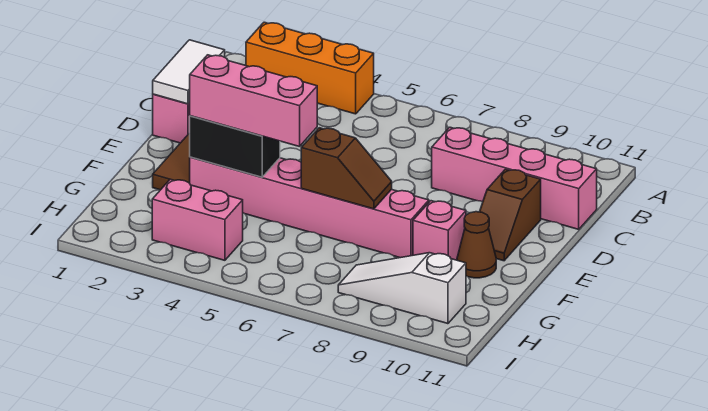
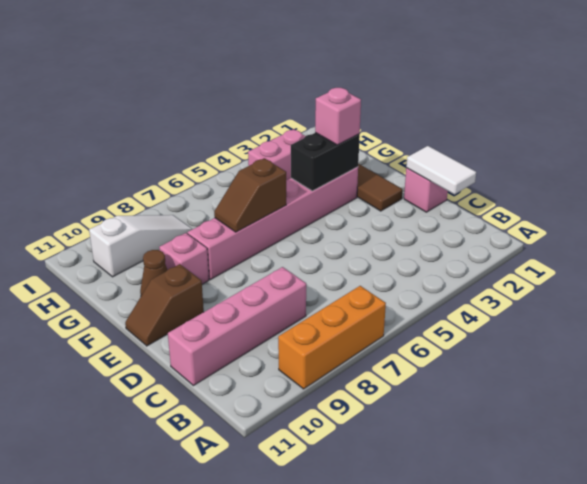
orange brick A2:A4 level 1 -> orange brick A7:A9 level 1
brown slope D10:E10 level 1 top D -> brown slope E10:E11 level 1 top 10
pink brick F3:F5 level 3 -> pink brick F3 level 3

